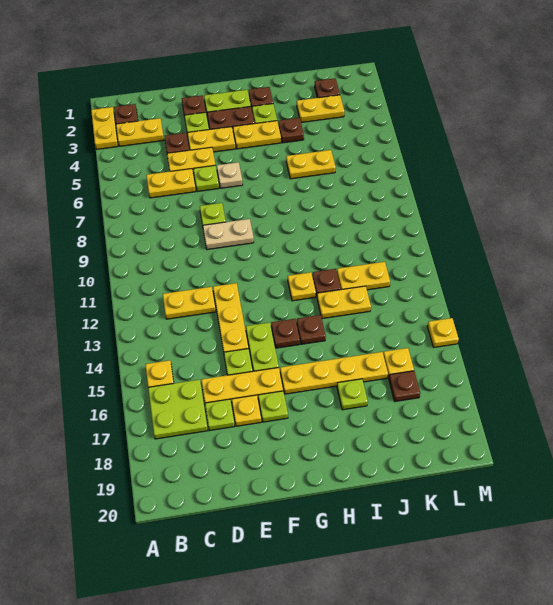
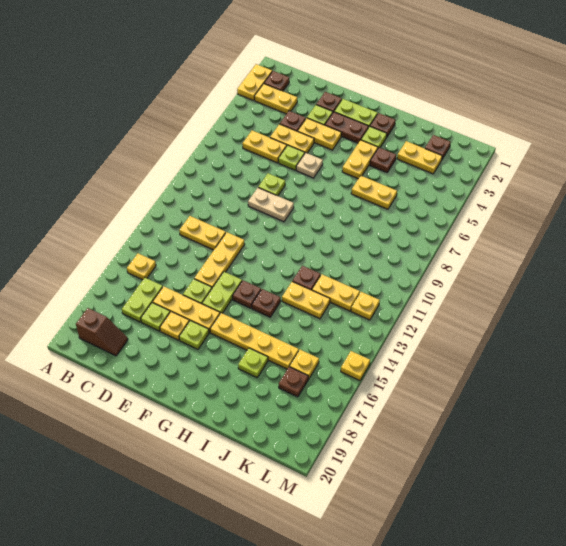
lime plate B16:C17 level 1 -> lime plate C16:C17 level 1
none -> brown slope B19:C19 level 1 top B
yellow plate G4:H4 level 1 -> yellow plate H4:H5 level 1
yellow plate H12 level 1 -> yellow plate L12 level 1

